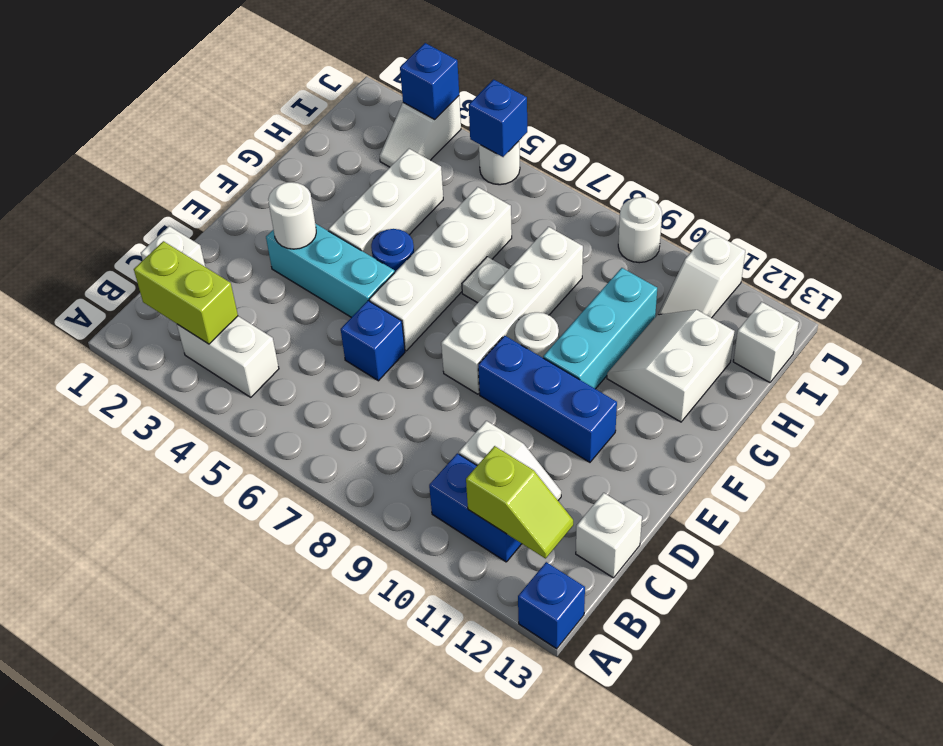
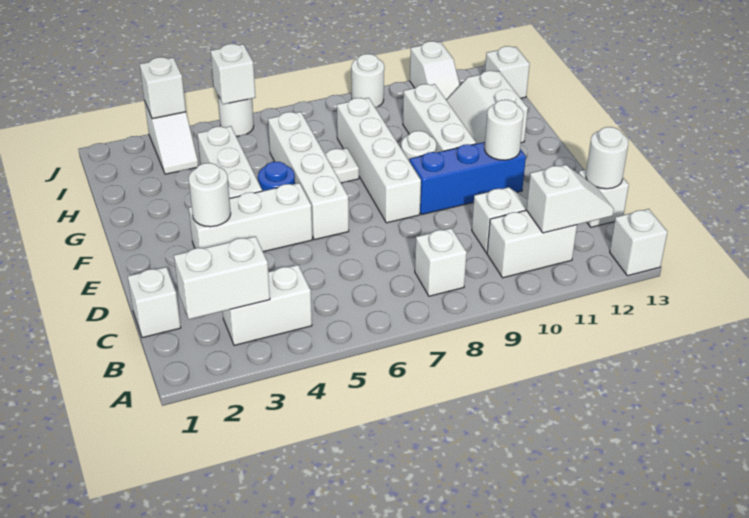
blue brick A13 level 1 -> white brick A13 level 1
lime brick B2:B3 level 2 -> white brick B2:B3 level 2
none -> white brick B8 level 1
blue brick B10:B11 level 1 -> white brick B10:B11 level 1
lime slope B11:B12 level 2 top 11 -> white slope B11:B12 level 2 top 11
none -> white round brick C13 level 2
blue brick D6 level 1 -> none
cyan brick E3:E5 level 1 -> white brick E3:E5 level 1
none -> white round brick E11 level 2
cyan brick F10:H10 level 1 -> white brick F10:H10 level 1
blue brick J3 level 2 -> white brick J3 level 2
blue brick J5 level 2 -> white brick J5 level 2

